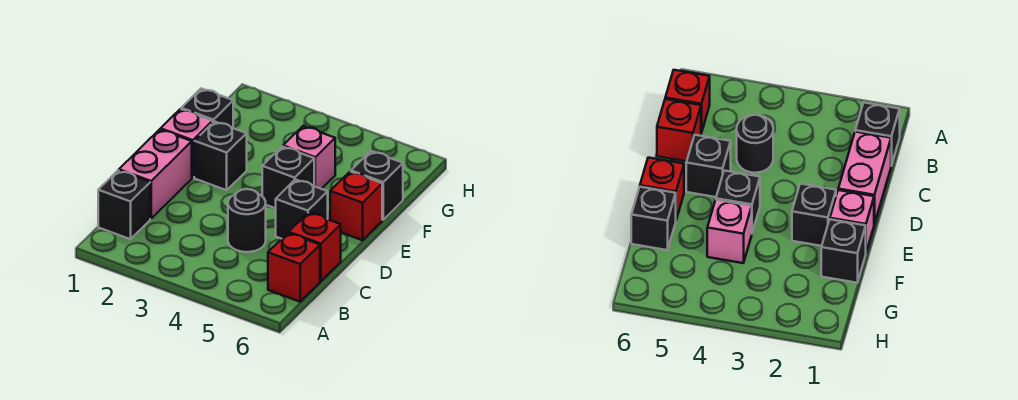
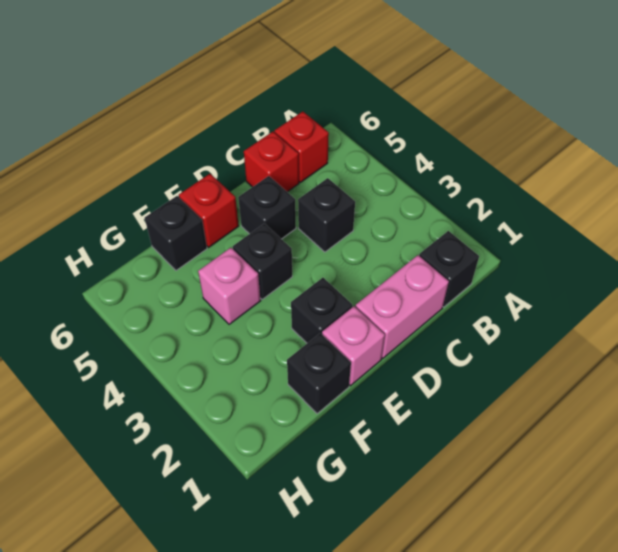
black round brick C4 level 1 -> black brick C4 level 1

